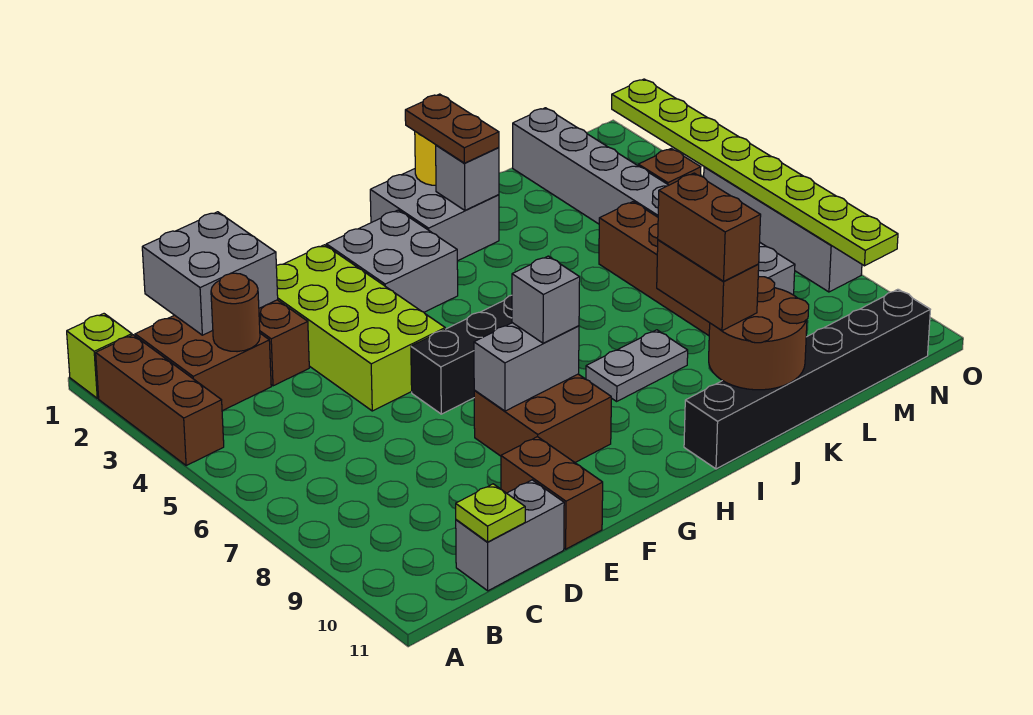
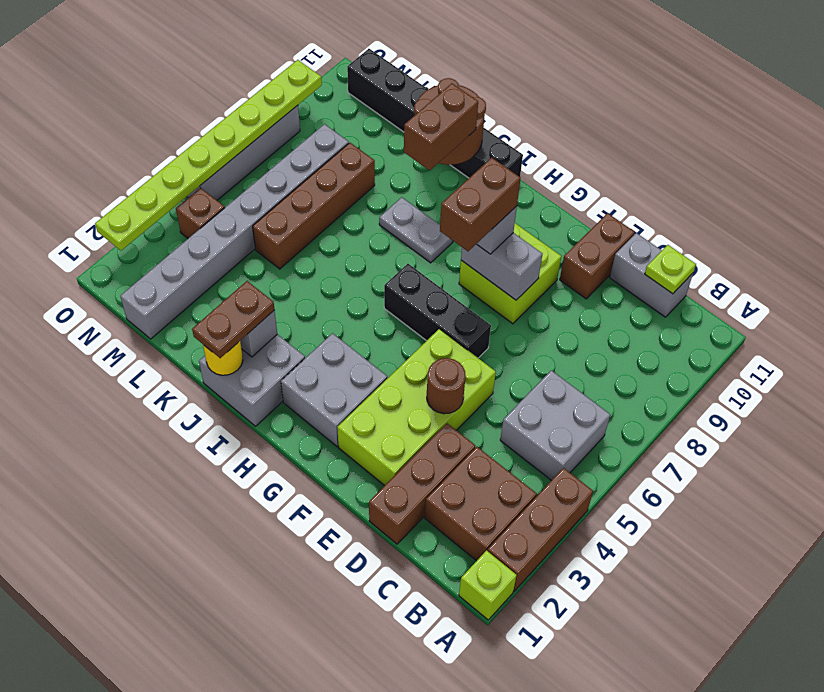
grey brick C1:D2 level 2 -> grey brick B5:C6 level 1
brown round brick C3 level 2 -> brown round brick E4 level 2
brown brick F8:G9 level 1 -> lime brick F8:G9 level 1
brown brick J9:J10 level 4 -> brown brick G7:G8 level 4

